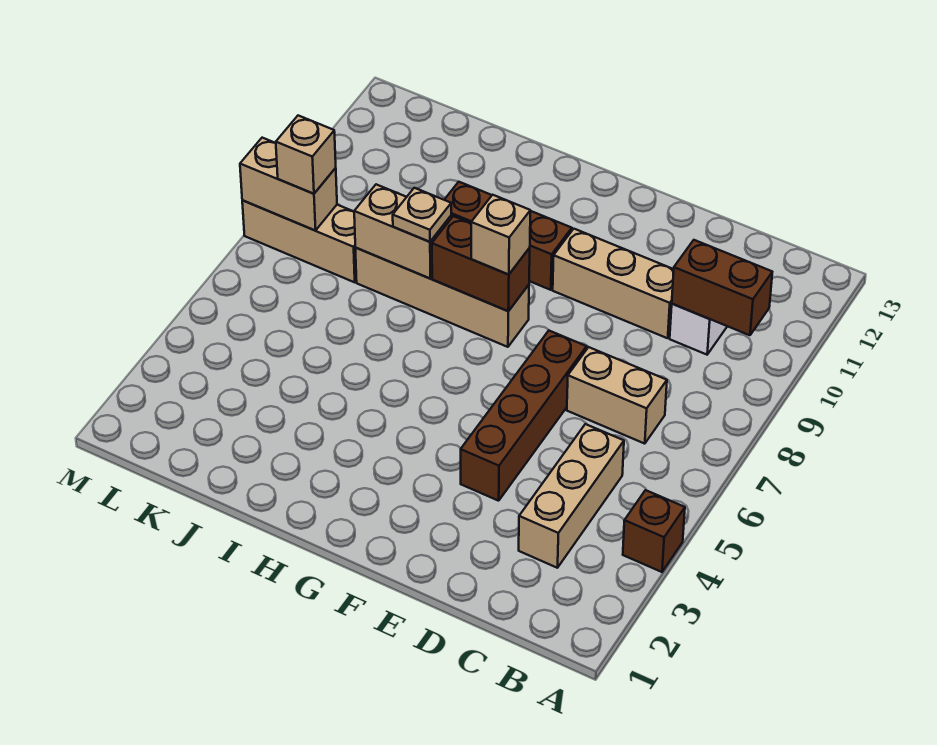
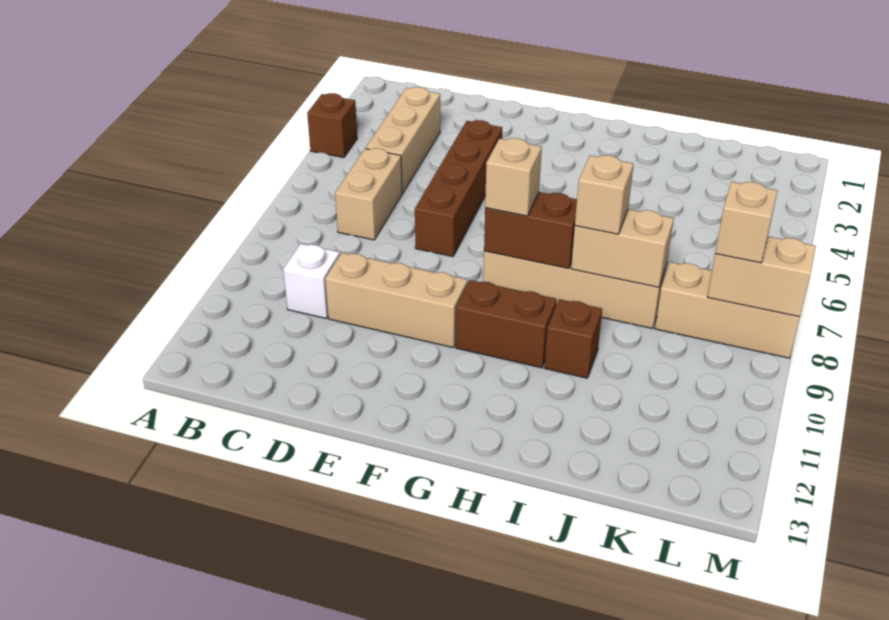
brown brick B10:C10 level 2 -> none
tan brick C7:D7 level 1 -> tan brick C6:C7 level 1
tan plate I8 level 3 -> tan brick I8 level 3

